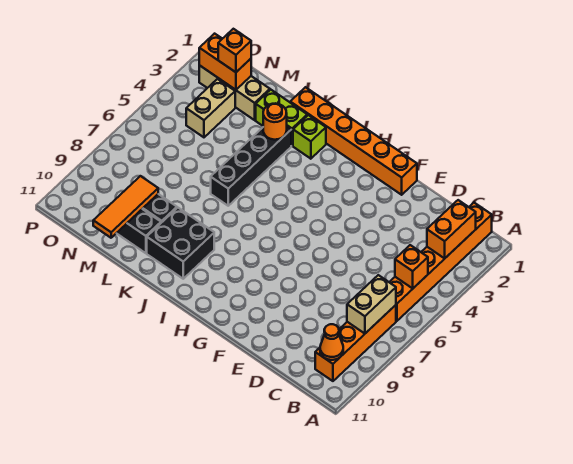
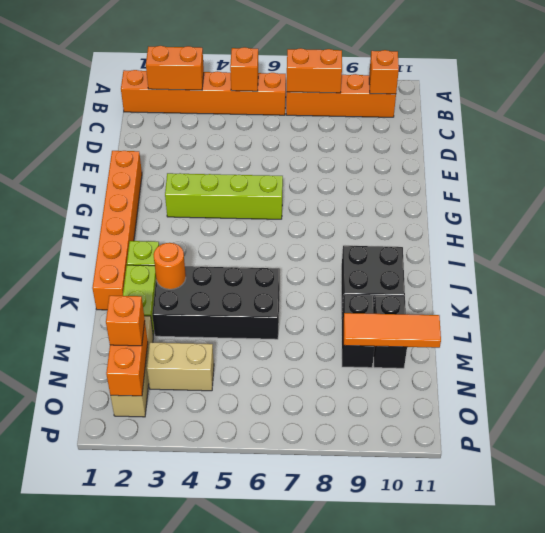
tan brick B7:B8 level 2 -> orange brick B7:B8 level 2
orange cone B10 level 2 -> orange brick B10 level 2
none -> lime brick G3:G6 level 1
black brick K3:K6 level 1 -> black brick K3:L6 level 1

